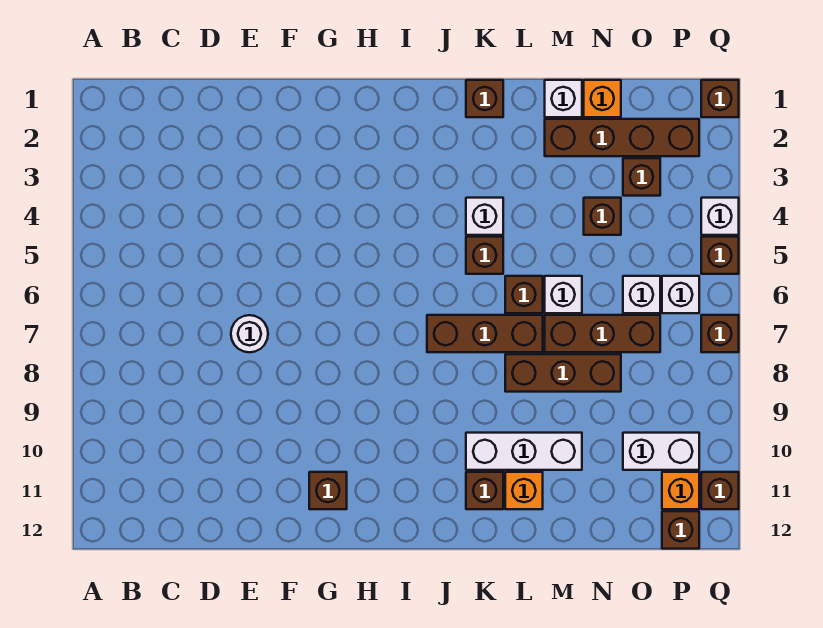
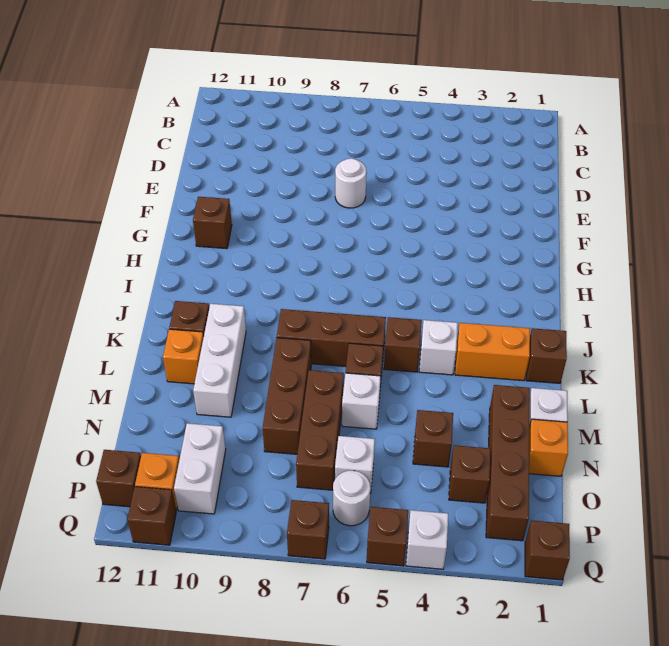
brown brick J7:L7 level 1 -> brown brick K6:K8 level 1
none -> orange brick K2:K3 level 1
white brick P6 level 1 -> white round brick P6 level 1

